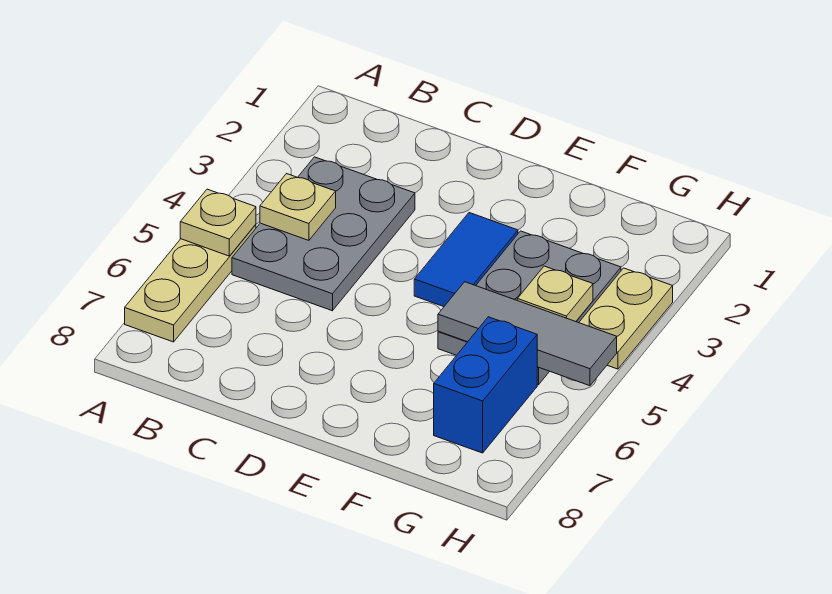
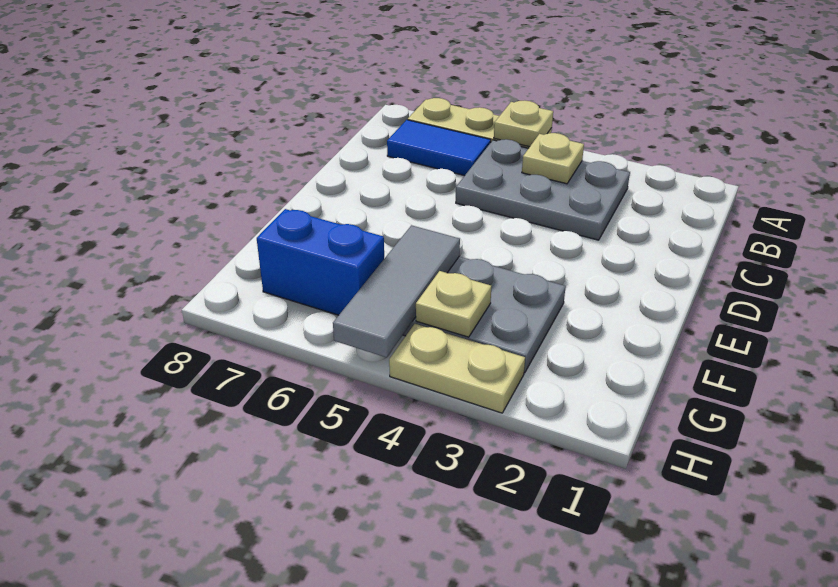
blue tile E3:E4 level 1 -> blue tile B6:B7 level 1

